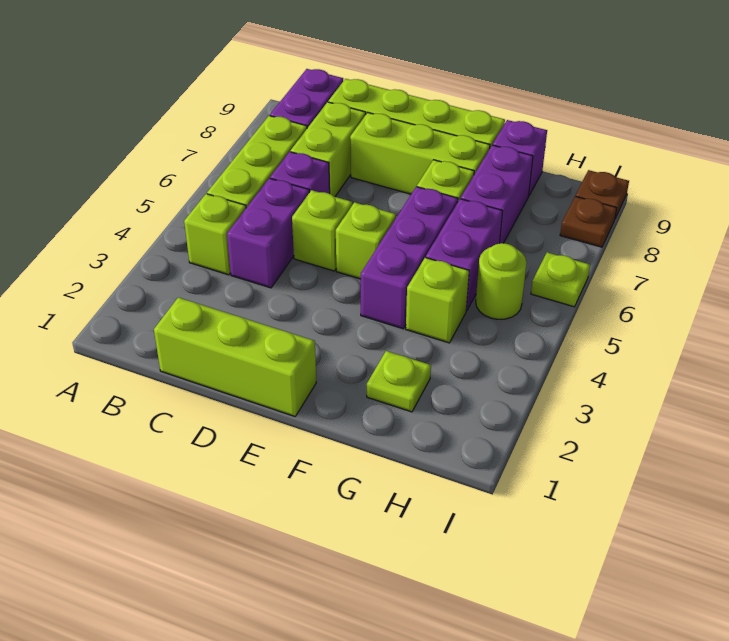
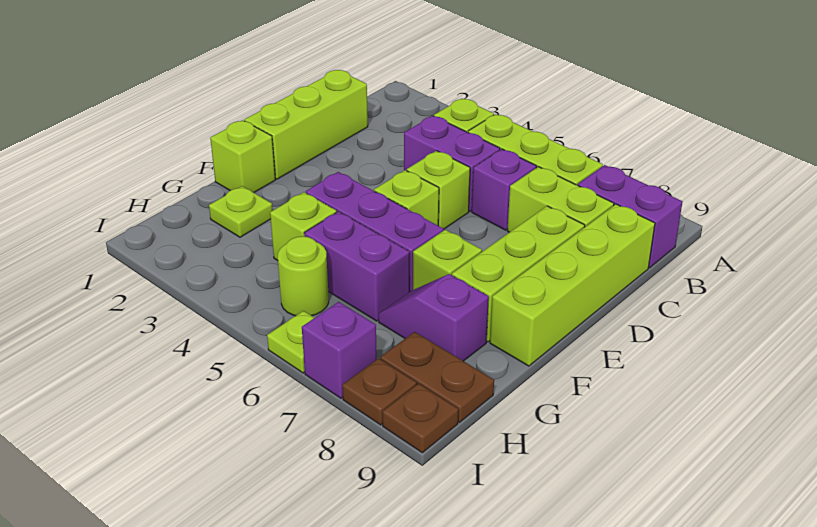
none -> lime brick F1 level 1
purple brick G7:G8 level 1 -> purple slope G7:G8 level 1 top 8
purple brick G9 level 1 -> purple brick I7 level 1
none -> brown plate H8:H9 level 1

